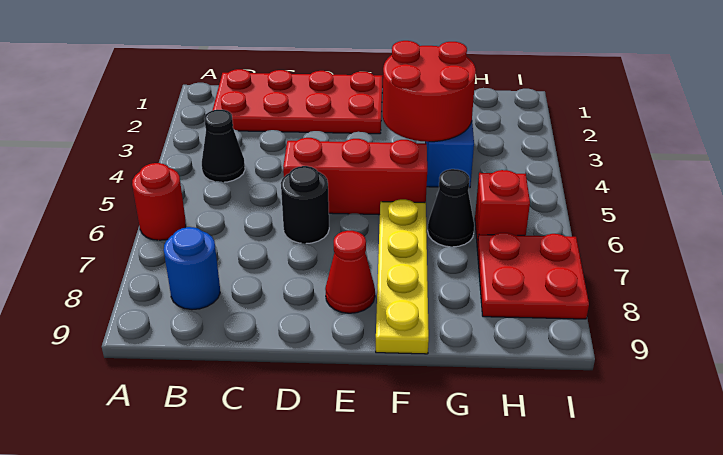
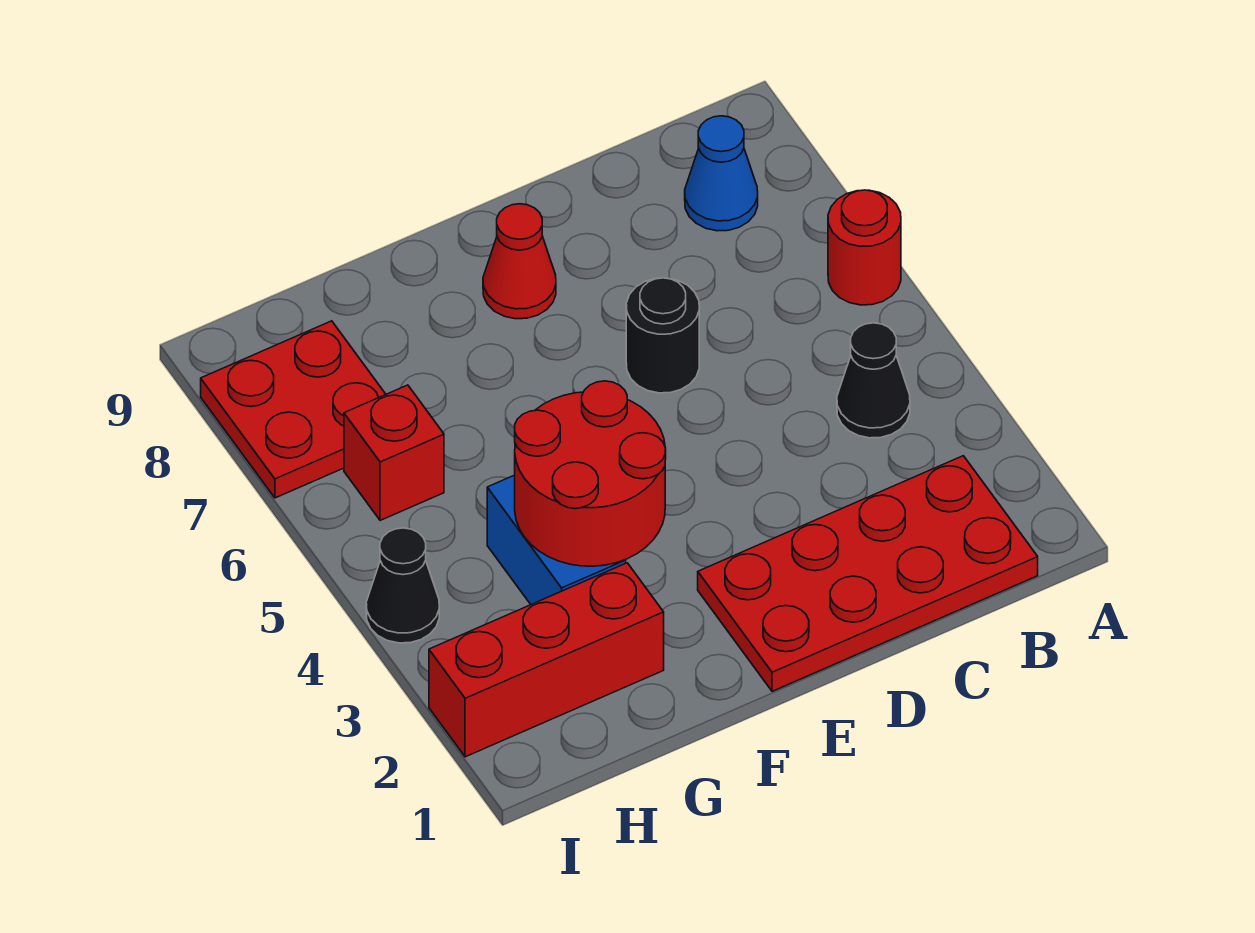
blue round brick B8 level 1 -> blue cone B8 level 1
red brick D5:F5 level 1 -> red brick G2:I2 level 1
yellow plate F6:F9 level 1 -> none
black cone G6 level 1 -> black cone I4 level 1

